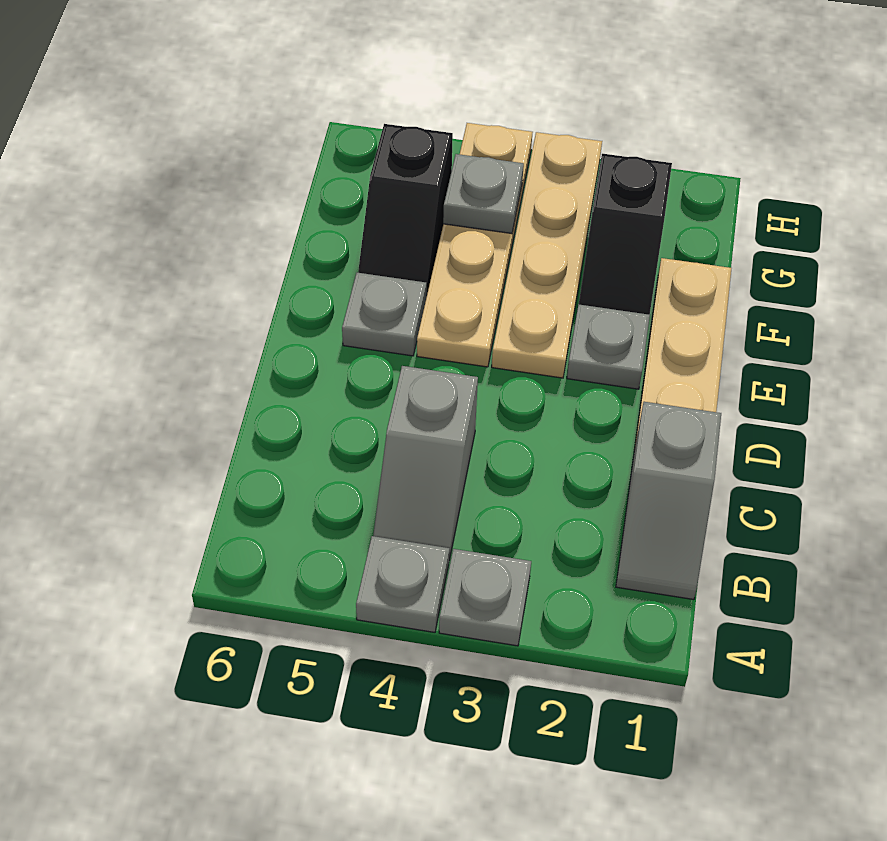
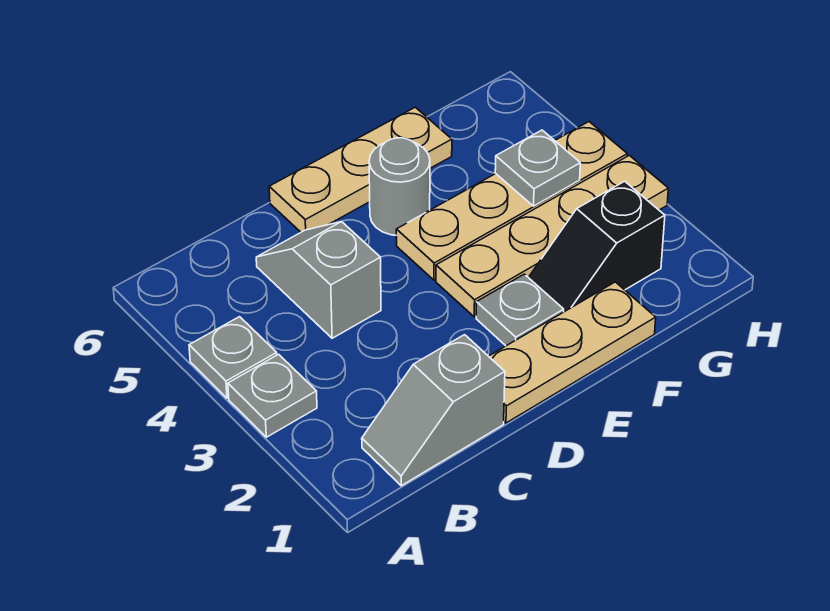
grey slope B4:C4 level 1 top C -> grey slope C4:C5 level 1 top 4
none -> tan plate D6:F6 level 1
grey plate E5 level 1 -> grey round brick E5 level 1
black slope F5:G5 level 1 top G -> none

